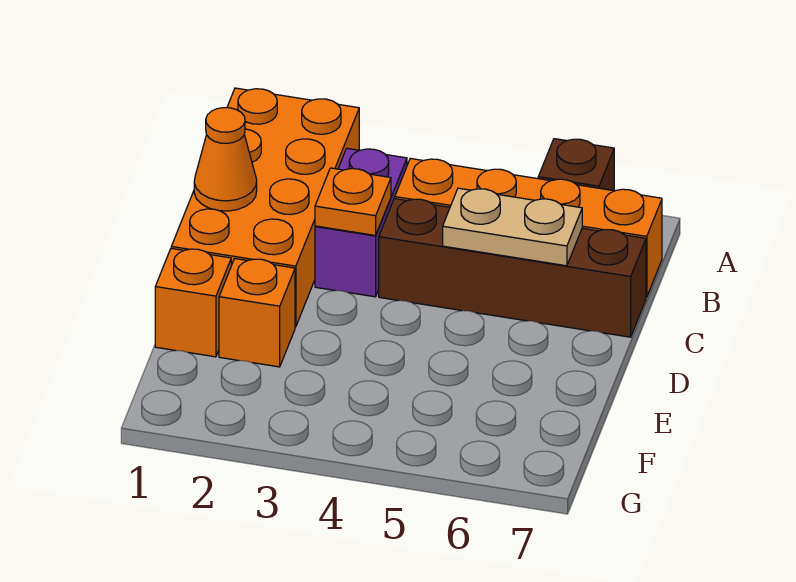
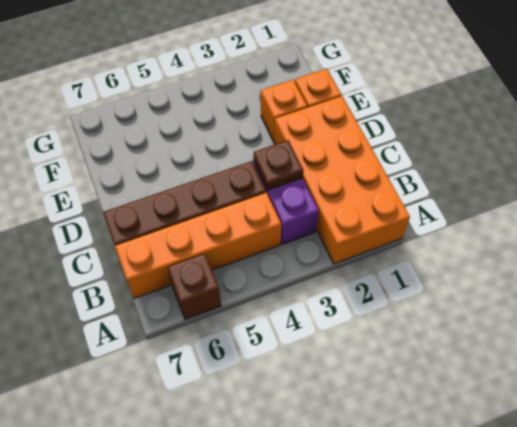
orange cone C1 level 2 -> none
orange plate C3 level 2 -> brown plate C3 level 2
tan plate C5:C6 level 2 -> none

